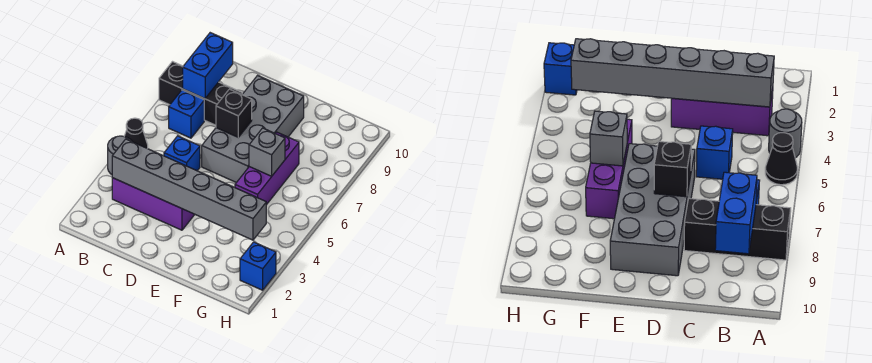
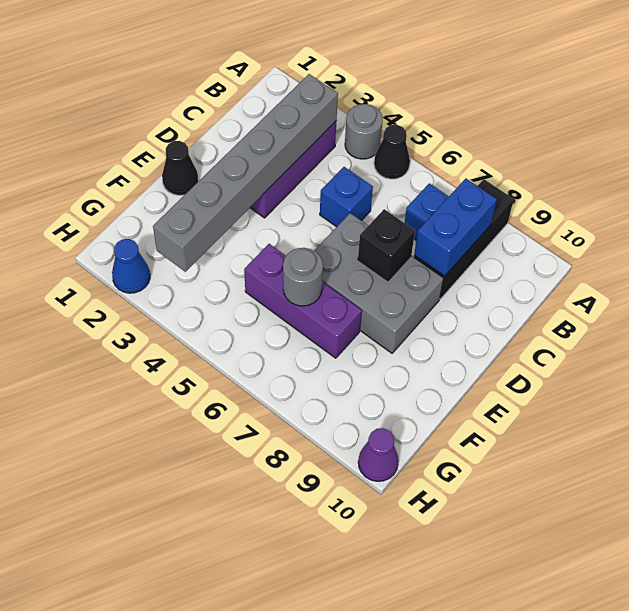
blue brick B8:B9 level 2 -> blue brick B8:C8 level 2
grey brick D6:E9 level 1 -> grey brick D6:E8 level 1
none -> black cone E1 level 1
grey brick F6 level 2 -> grey round brick F6 level 2
blue brick H2 level 1 -> blue cone H2 level 1
none -> purple cone H10 level 1

